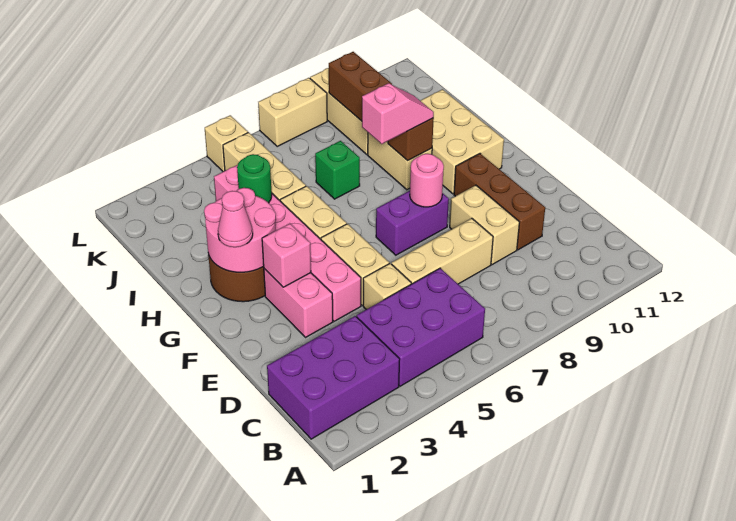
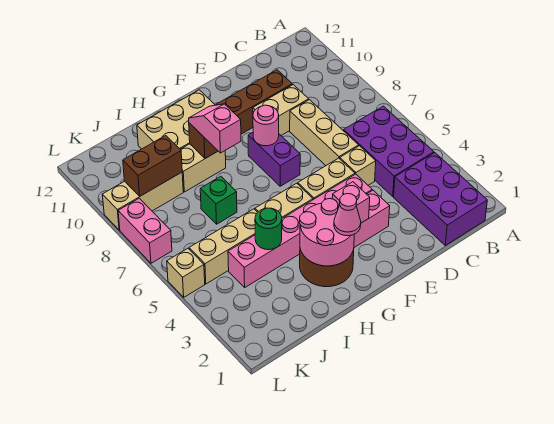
tan brick L7:L8 level 1 -> pink brick L7:L8 level 1

